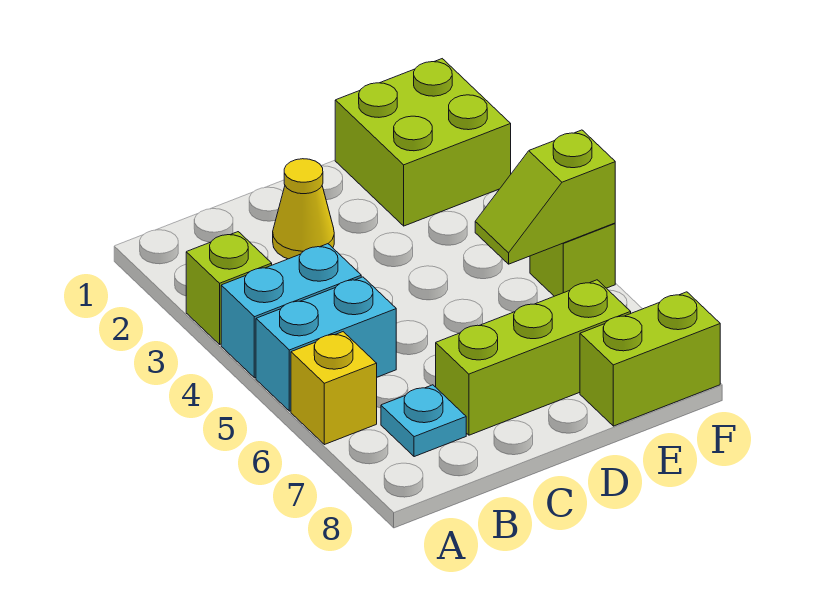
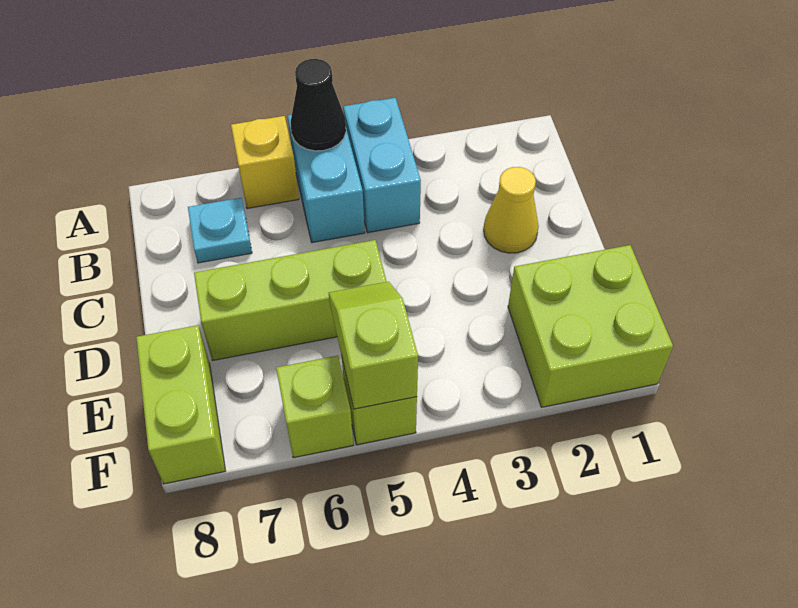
lime brick A3 level 1 -> lime brick F6 level 1
none -> black cone A5 level 2
lime brick C7:E7 level 1 -> lime brick D5:D7 level 1

